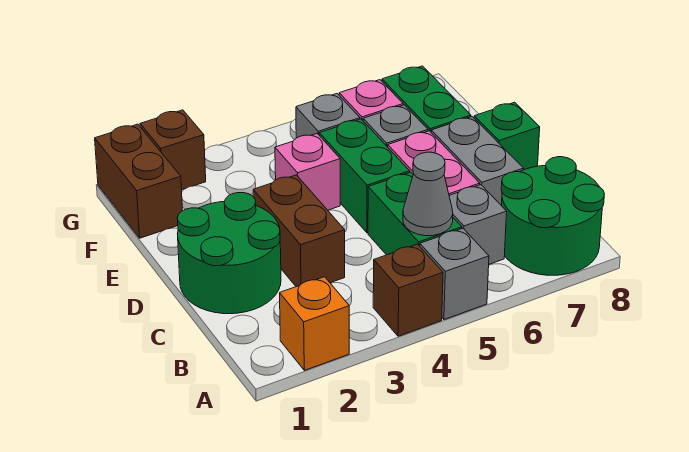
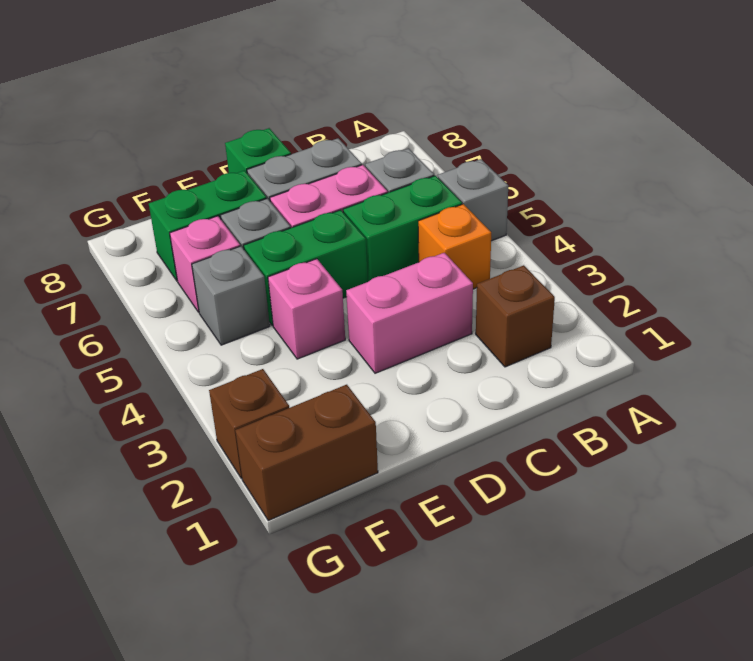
orange brick A2 level 1 -> orange brick B4 level 1
brown brick A4 level 1 -> brown brick B2 level 1
green round brick A7:B8 level 1 -> none
grey cone B5 level 2 -> none
green round brick C1:D2 level 1 -> none
brown brick C3:D3 level 1 -> pink brick C3:D3 level 1

